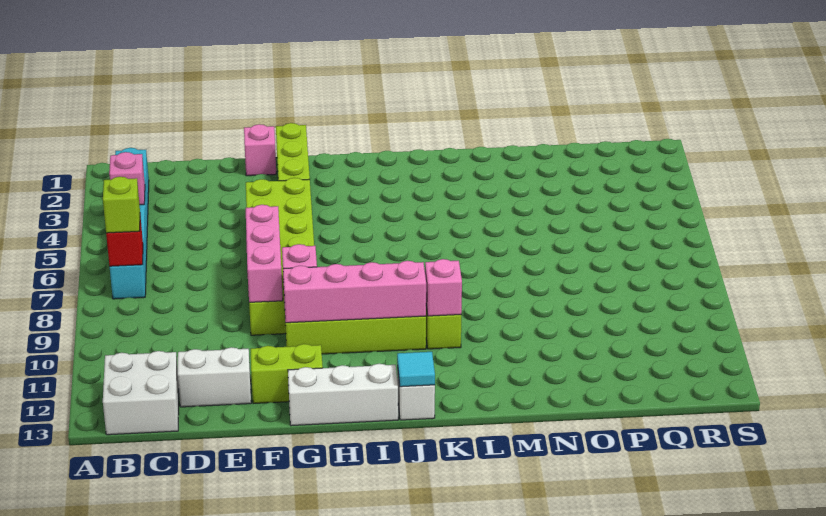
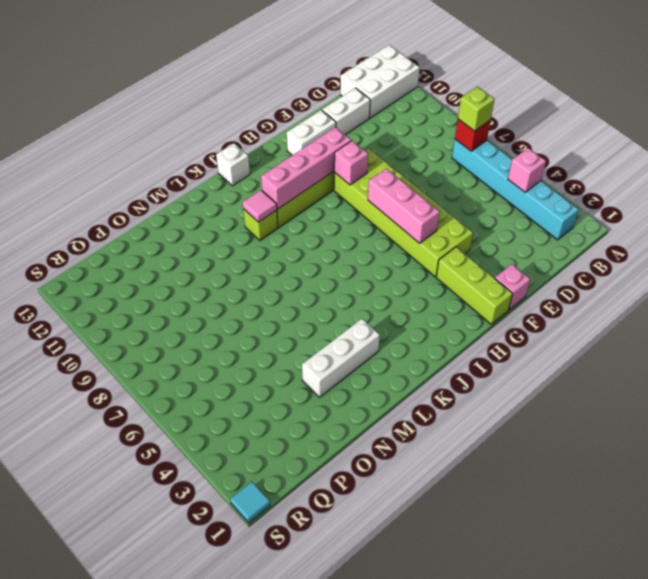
white brick B12:C13 level 1 -> white brick A12:C13 level 1
pink brick F7:F9 level 2 -> pink brick G5:G7 level 2
lime brick F12:G12 level 1 -> white brick F12:G12 level 1
white brick G13:I13 level 1 -> white brick L3:N3 level 1
cyan tile J13 level 2 -> cyan tile S1 level 1
pink brick K10 level 2 -> pink tile K10 level 2

